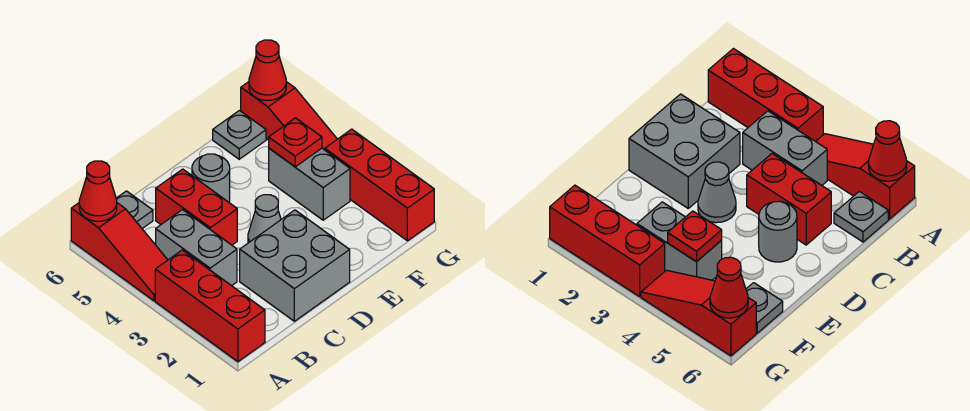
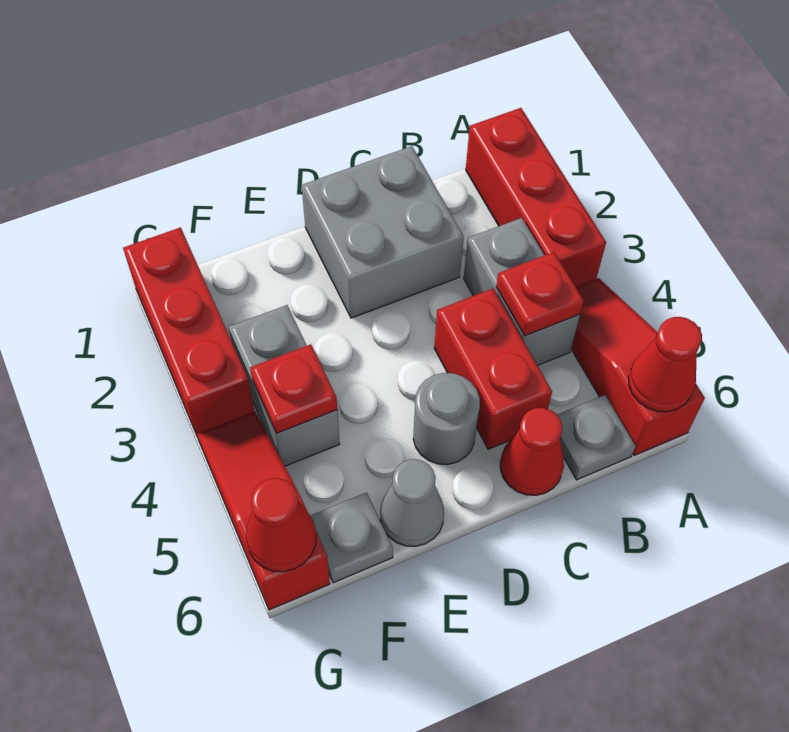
none -> red plate B4 level 2
none -> red cone C6 level 1
grey cone D3 level 1 -> grey cone E6 level 1

